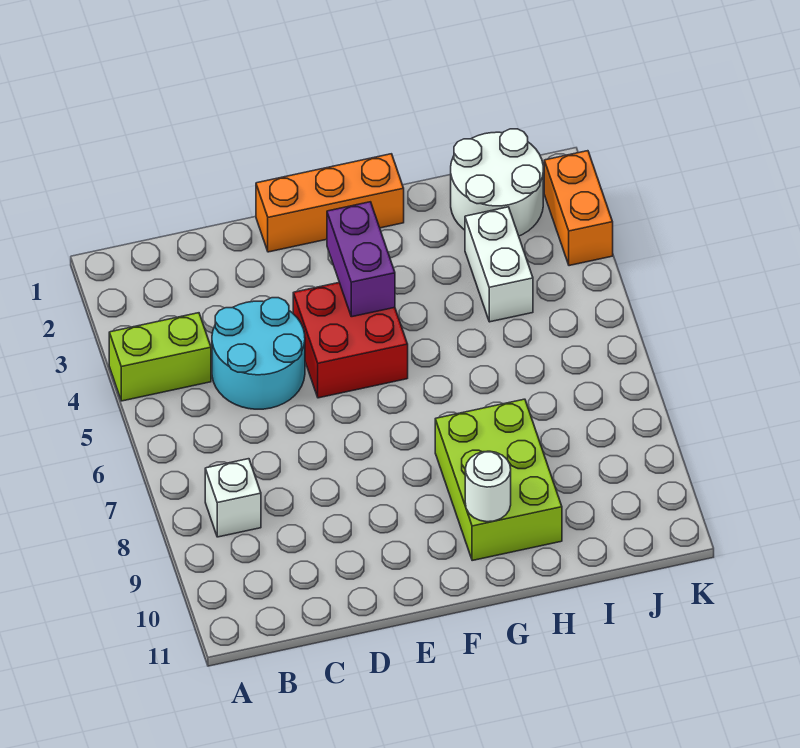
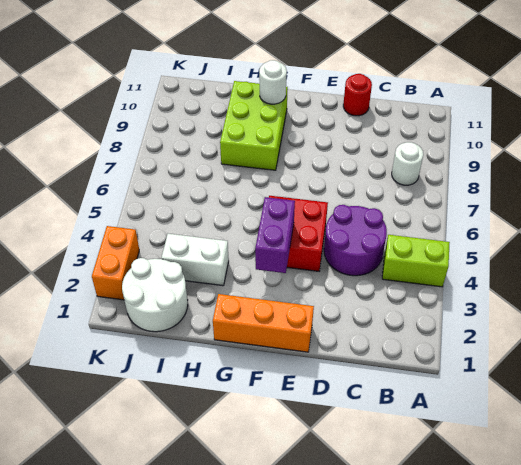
white brick B8 level 1 -> white round brick B8 level 1
cyan round brick C4:D5 level 1 -> purple round brick C4:D5 level 1
none -> red round brick D11 level 1
white brick I3:I4 level 1 -> white brick H3:I3 level 1

